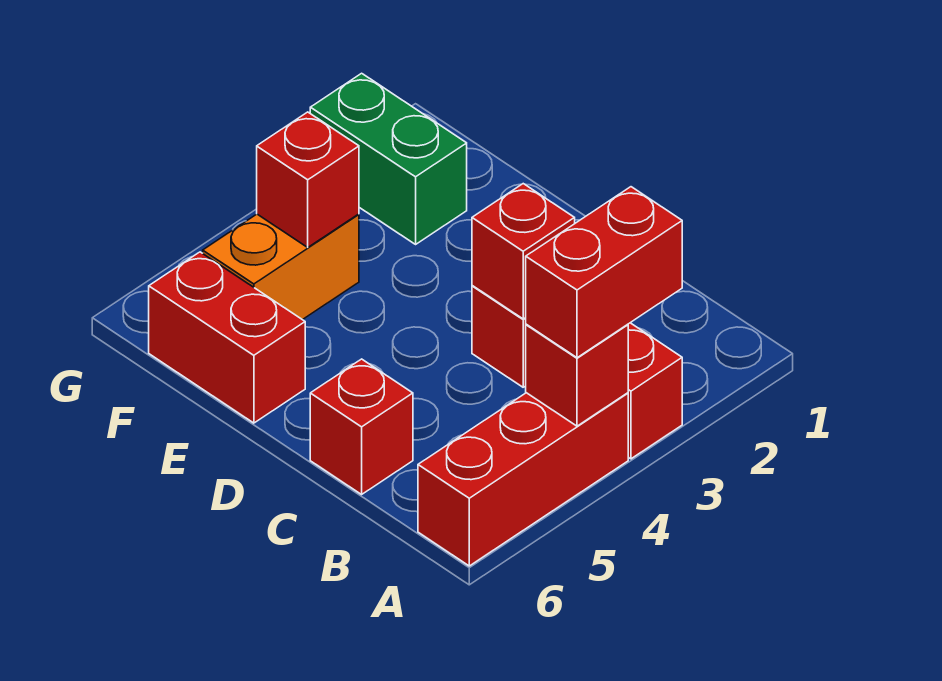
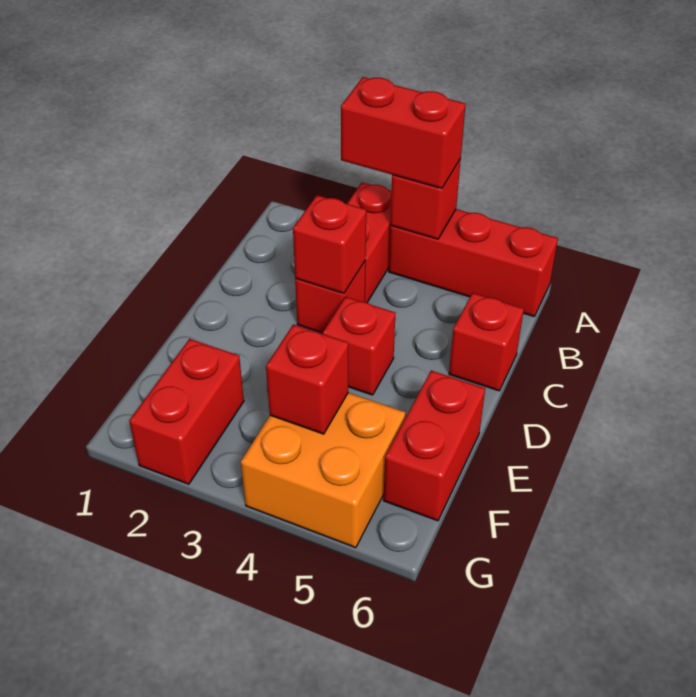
none -> red brick D4 level 1
green brick F2:G2 level 1 -> red brick F2:G2 level 1
orange brick F4:F5 level 1 -> orange brick F4:G5 level 1

